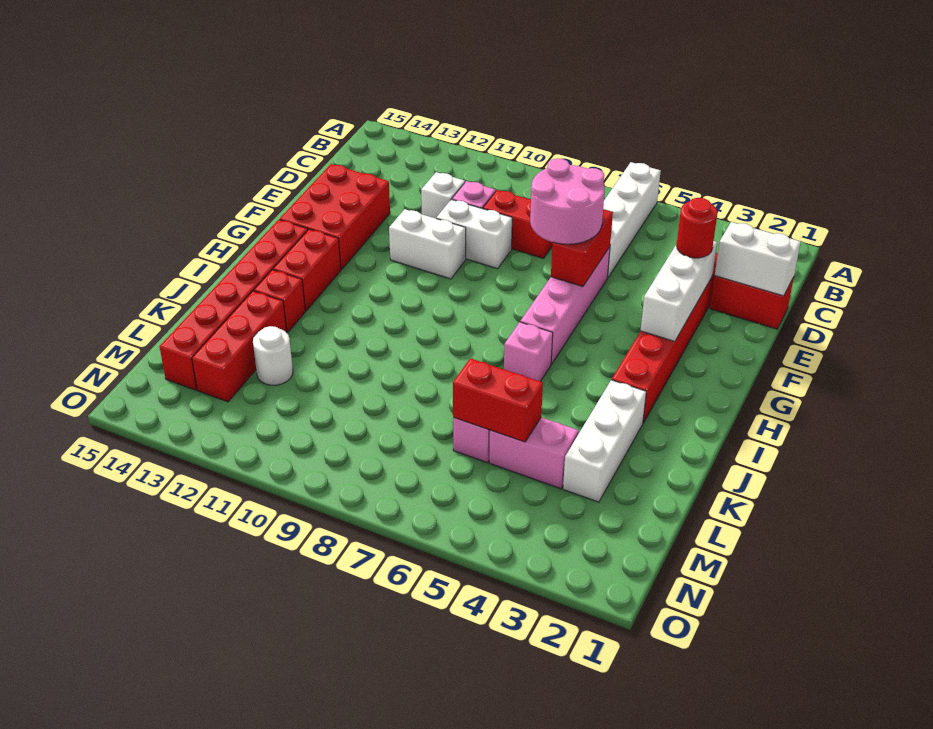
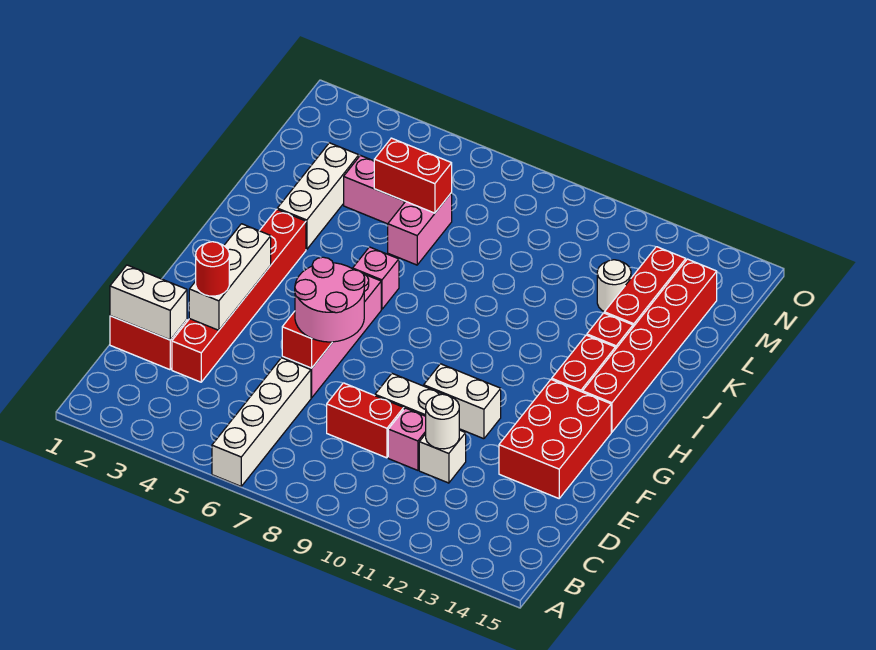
none -> white round brick D11 level 2

